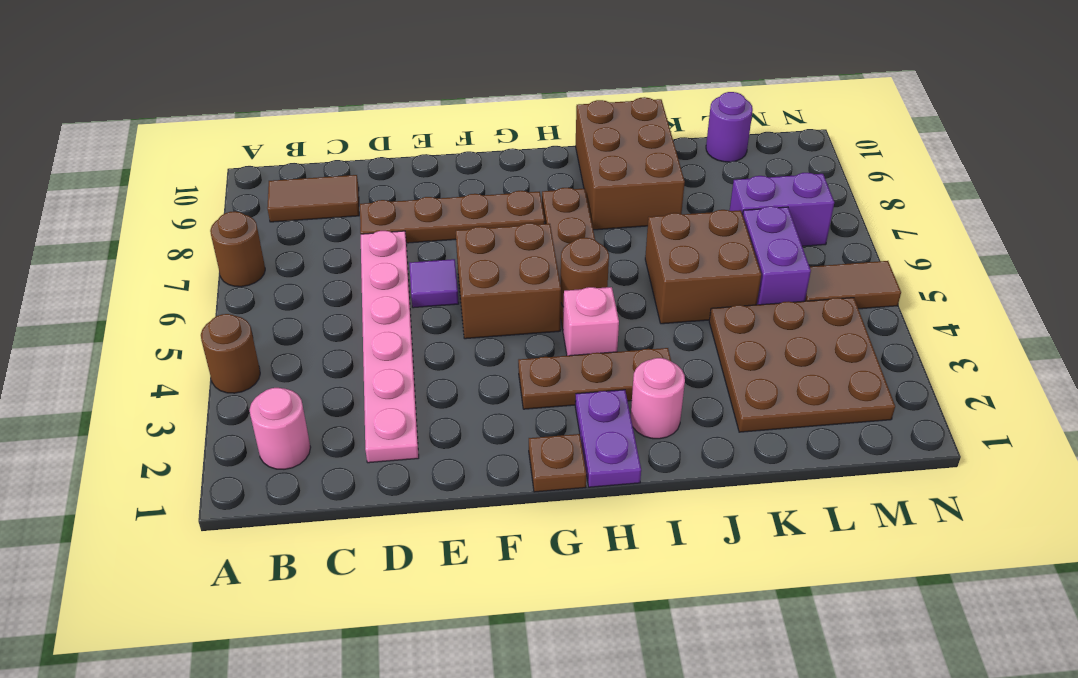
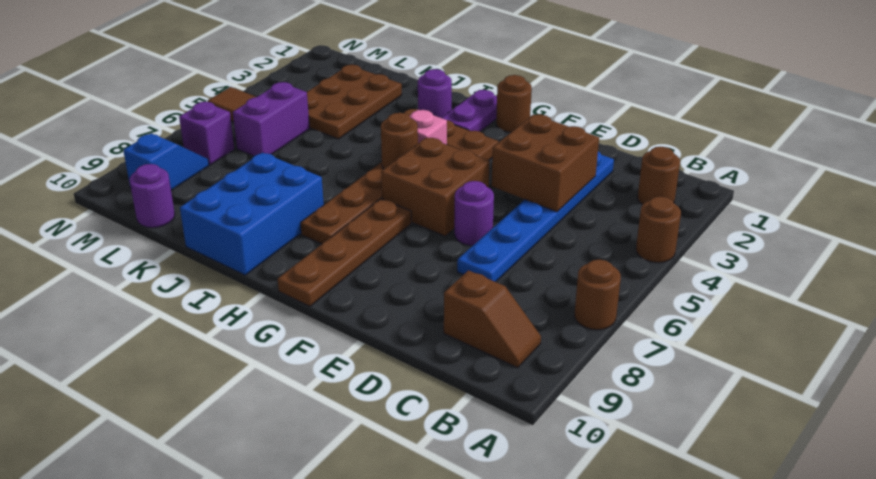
pink round brick B2 level 1 -> brown round brick B2 level 1
brown tile B9:C9 level 1 -> brown slope B9:C9 level 1 top C
pink plate D2:D7 level 1 -> blue plate D2:D7 level 1
brown plate D8:G8 level 1 -> brown plate G7:G10 level 1
purple tile E6 level 1 -> purple round brick E6 level 1
brown plate G1 level 1 -> brown round brick G1 level 1
pink round brick I2 level 1 -> purple round brick I2 level 1
brown brick I8:J10 level 1 -> blue brick I8:J10 level 1
brown brick J5:K6 level 1 -> brown brick D3:E4 level 2
brown plate K2:M4 level 1 -> brown plate K2:L4 level 1
purple brick L7:M7 level 1 -> purple brick M7 level 1
none -> blue slope M8:M9 level 1 top 9

